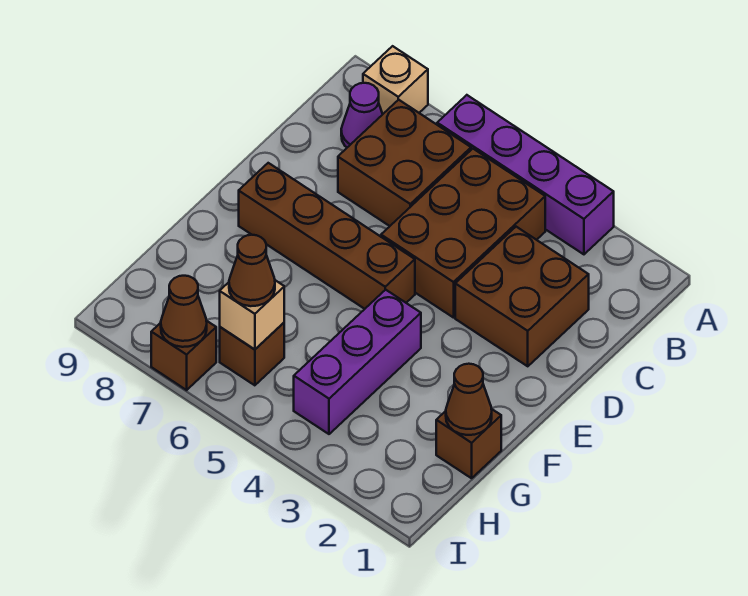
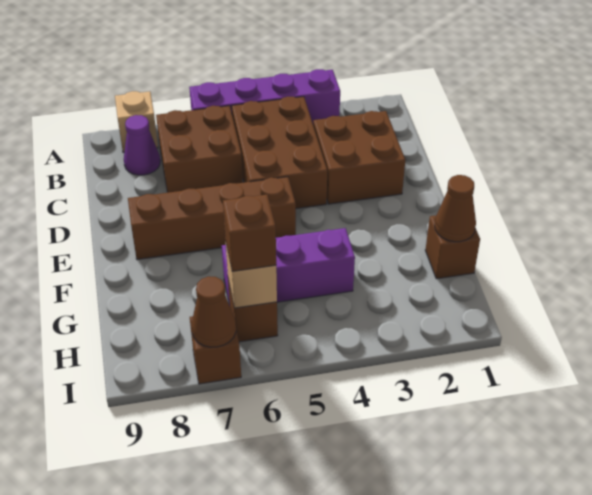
purple brick F4:H4 level 1 -> purple brick G4:G6 level 1
brown cone H6 level 3 -> brown brick H6 level 3

